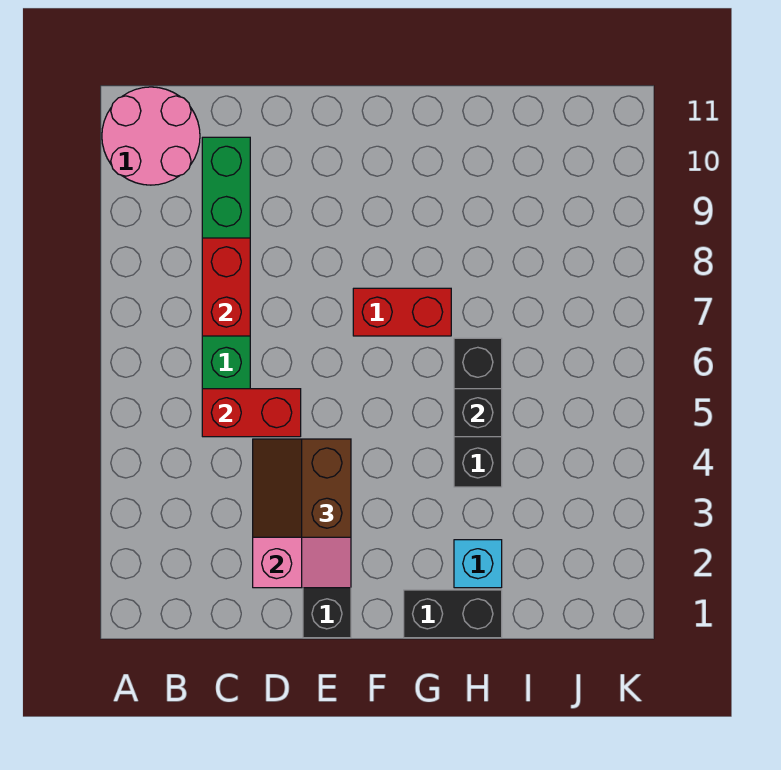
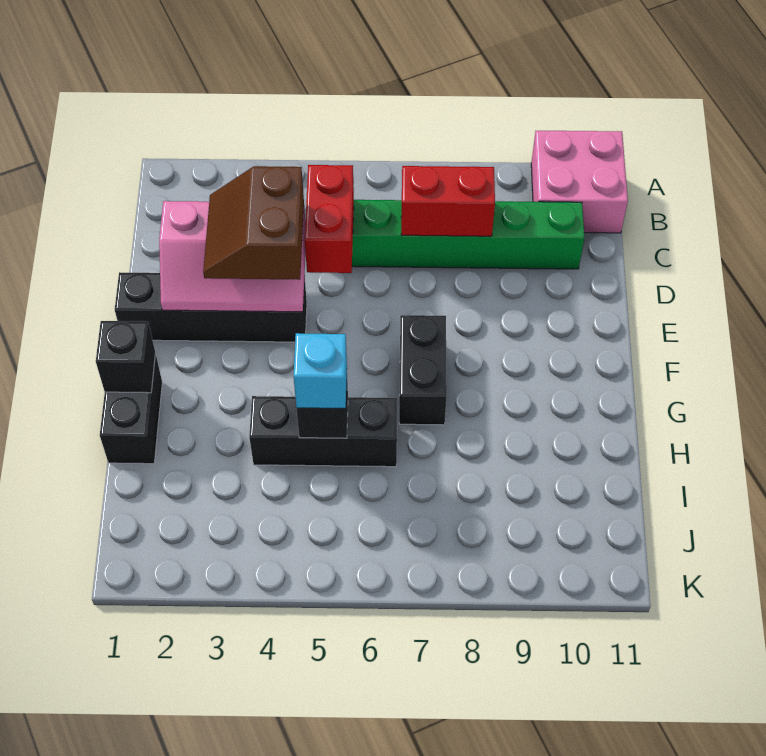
pink round brick A10:B11 level 1 -> pink brick A10:B11 level 1
brown slope D3:E4 level 3 top E -> brown slope D3:E4 level 3 top 4
red brick F7:G7 level 1 -> black brick F7:G7 level 1
none -> black brick G1 level 2
cyan brick H2 level 1 -> cyan brick H5 level 3

